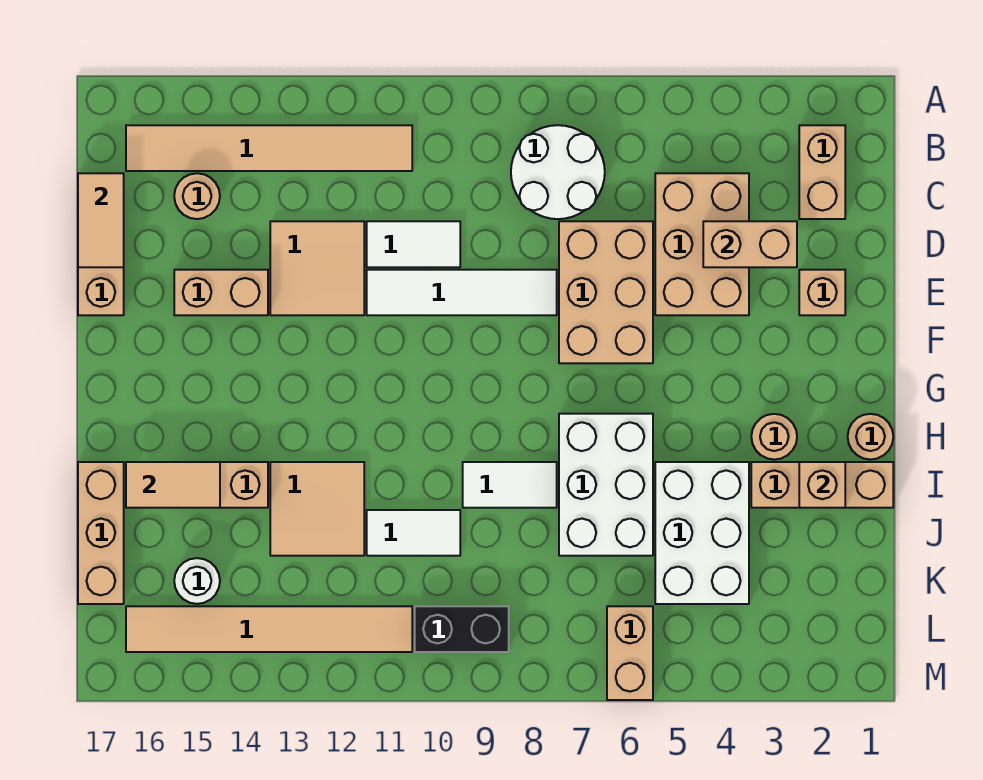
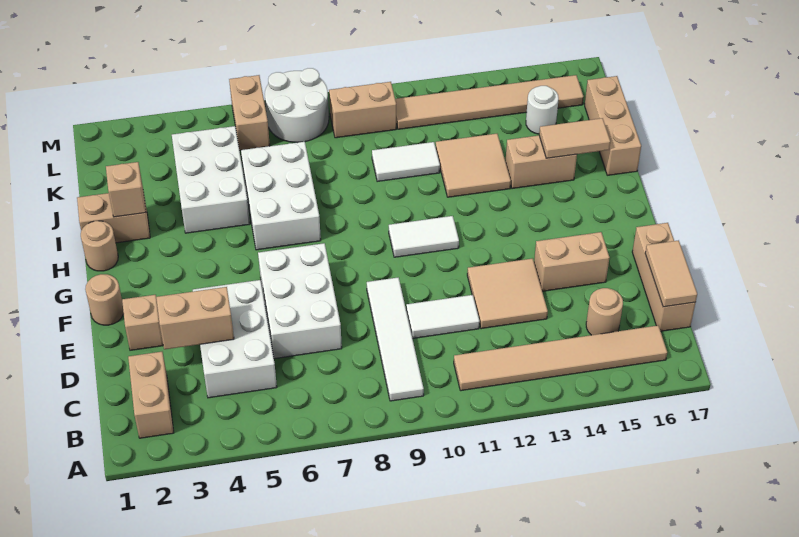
white round brick B7:C8 level 1 -> white round brick L7:M8 level 1
tan brick C4:E5 level 1 -> white brick C4:E5 level 1
tan brick D6:F7 level 1 -> white brick D6:F7 level 1
white tile E8:E11 level 1 -> white tile B9:E9 level 1
tan round brick H3 level 1 -> tan round brick F1 level 1
tan brick I1:I3 level 1 -> tan brick I1:I2 level 1
white tile I8:I9 level 1 -> white tile G10:G11 level 1
black brick L9:L10 level 1 -> tan brick L9:L10 level 1

